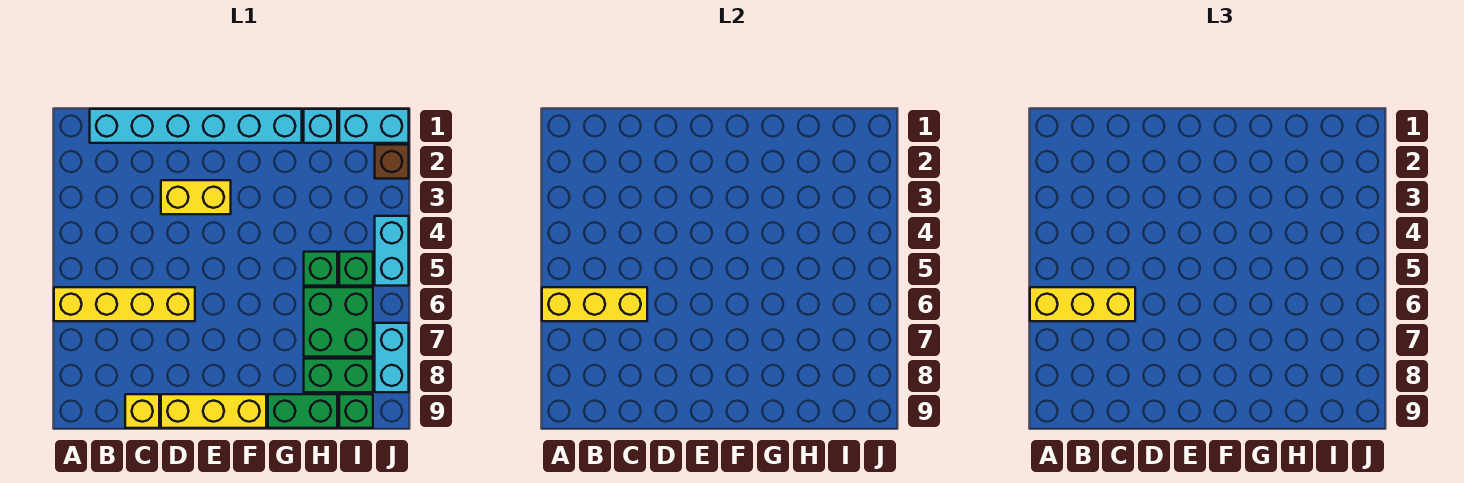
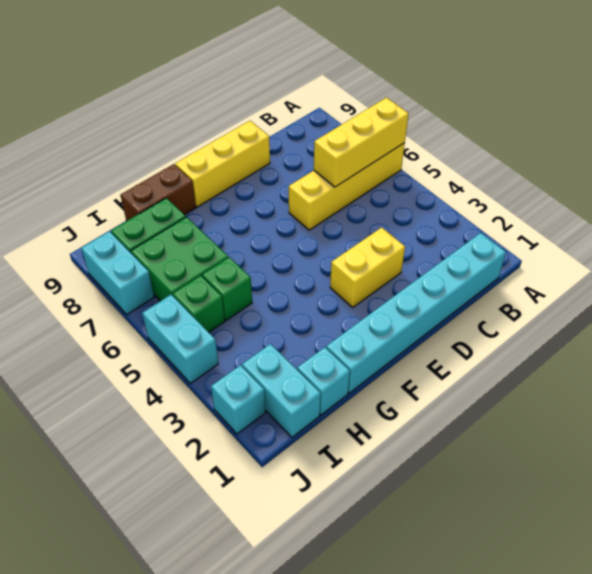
yellow brick A6:C6 level 3 -> none
yellow brick C9 level 1 -> none
green brick G9:H9 level 1 -> brown brick G9:H9 level 1
cyan brick I1:J1 level 1 -> cyan brick I1:I2 level 1
green brick I9 level 1 -> none
brown brick J2 level 1 -> cyan brick J2 level 1

